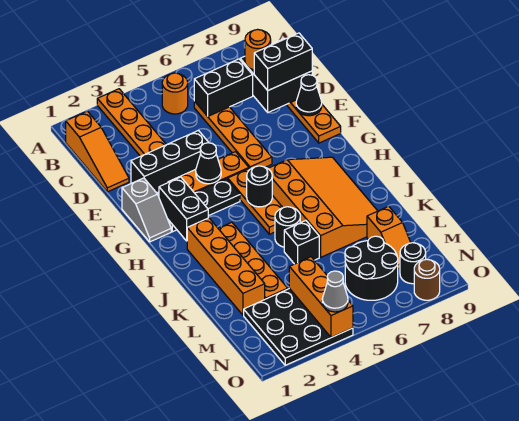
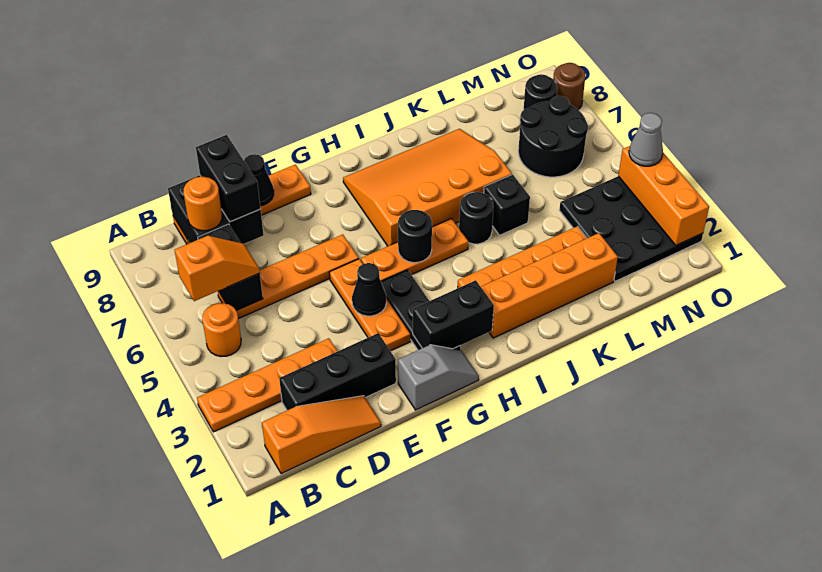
black brick E2:E4 level 1 -> black brick C2:E2 level 1
orange slope L8:M8 level 1 top L -> orange slope B6:C6 level 3 top B
orange brick M4:O4 level 2 -> orange brick O2:O4 level 2

